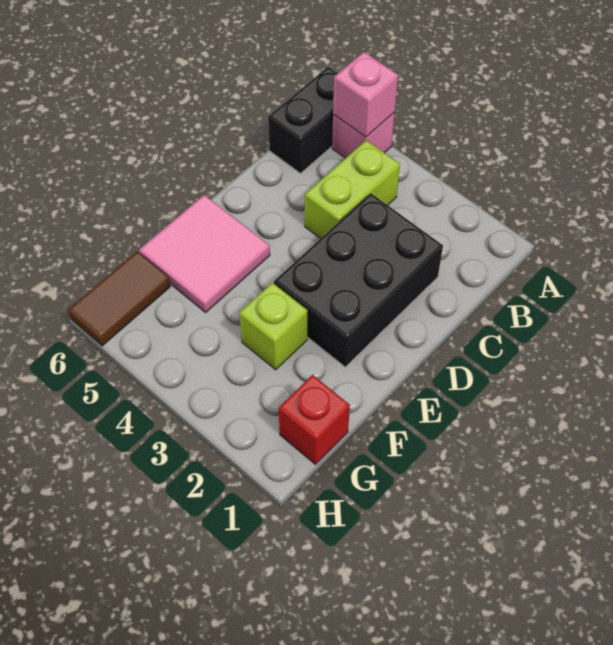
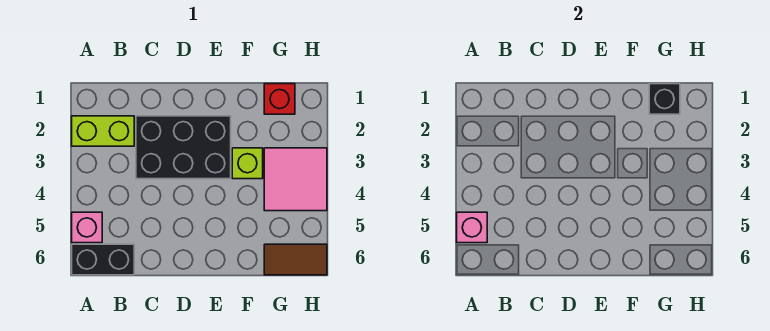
lime brick B4:C4 level 1 -> lime brick A2:B2 level 1
pink tile E5:F6 level 1 -> pink tile G3:H4 level 1
none -> black brick G1 level 2

